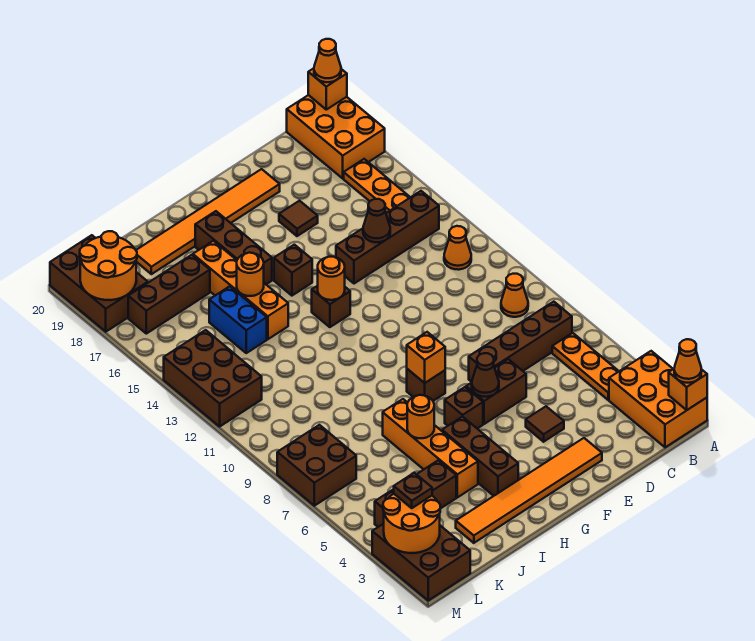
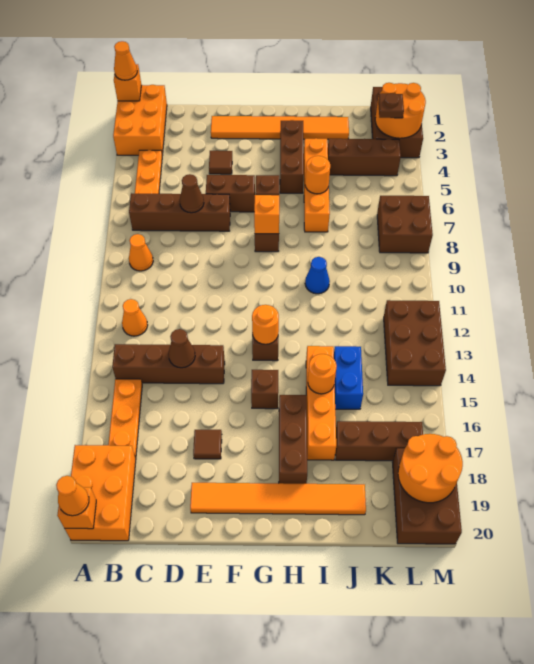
brown cone F6 level 2 -> brown cone D7 level 2
none -> blue cone I10 level 1

